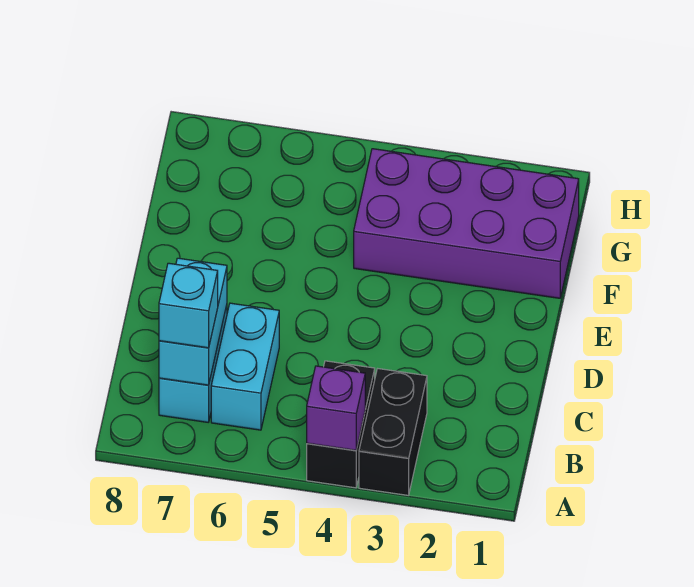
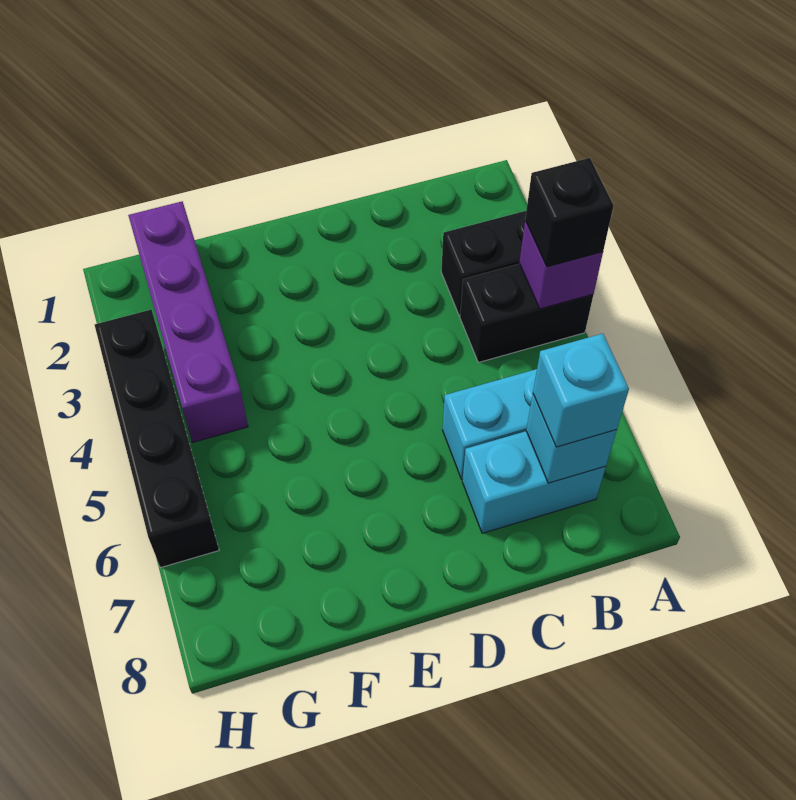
none -> black brick A4 level 3
cyan brick B7:C7 level 2 -> cyan brick B7 level 2
purple brick F1:G4 level 1 -> purple brick G1:G4 level 1
none -> black brick H3:H6 level 1

